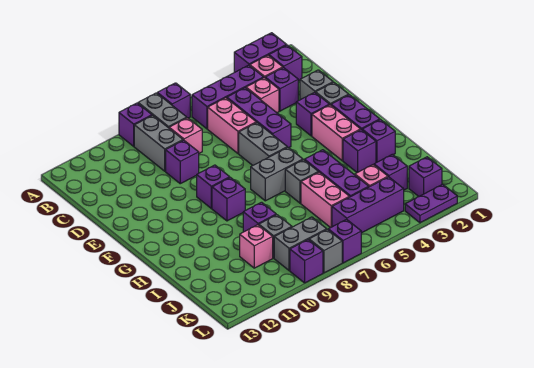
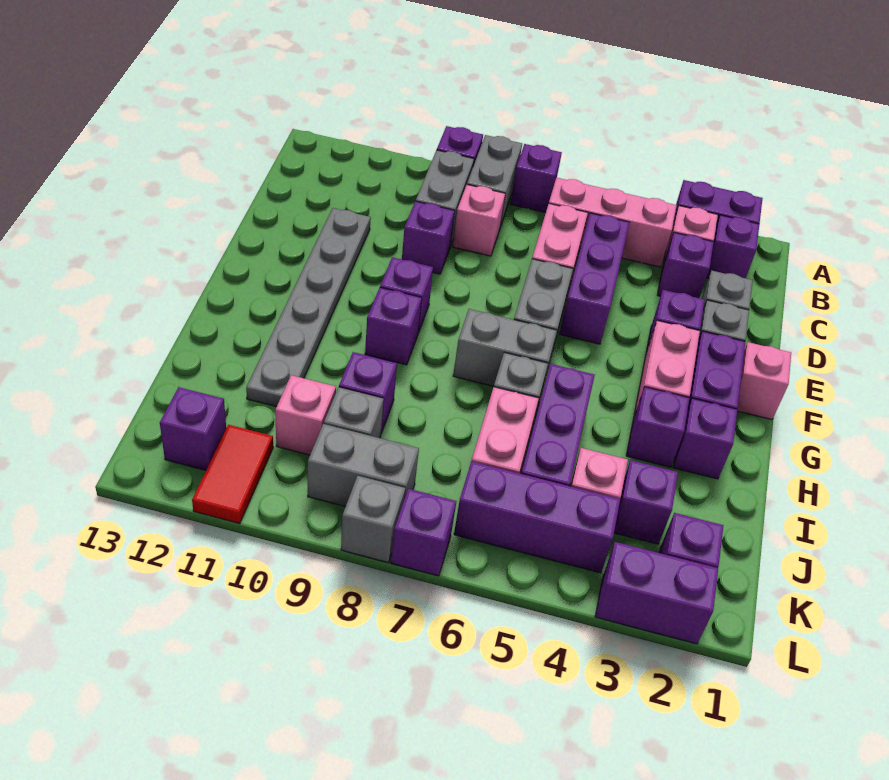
purple brick B4:B6 level 1 -> pink brick B4:B6 level 1
pink brick C4 level 1 -> pink brick F1 level 1
none -> grey plate D11:I11 level 1
none -> red tile K11:L11 level 1
purple plate L2:L3 level 1 -> purple brick L2:L3 level 1
purple brick L9 level 1 -> purple brick K12 level 1

